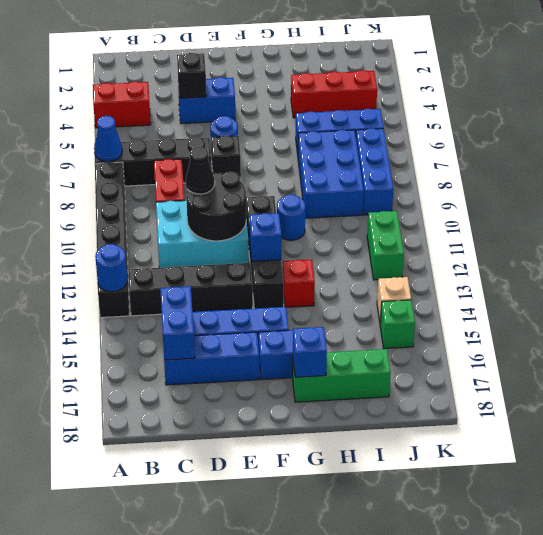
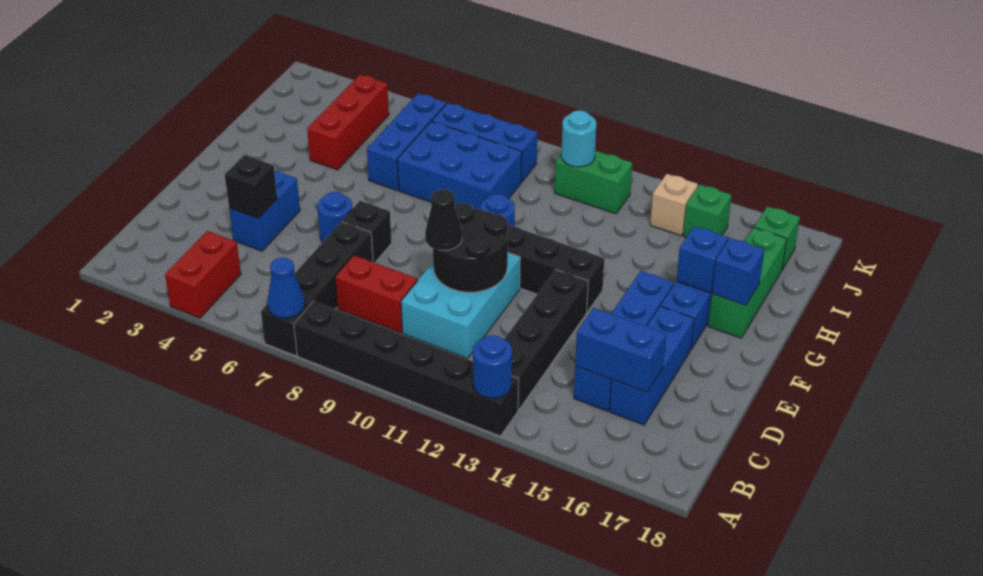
blue brick F12 level 2 -> blue brick G16 level 2
red brick G13 level 1 -> none
none -> cyan round brick J11 level 2
none -> green brick J17 level 1

